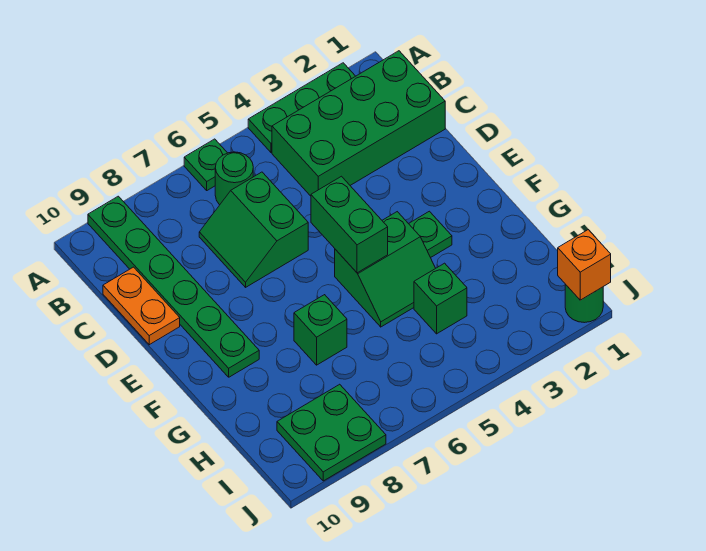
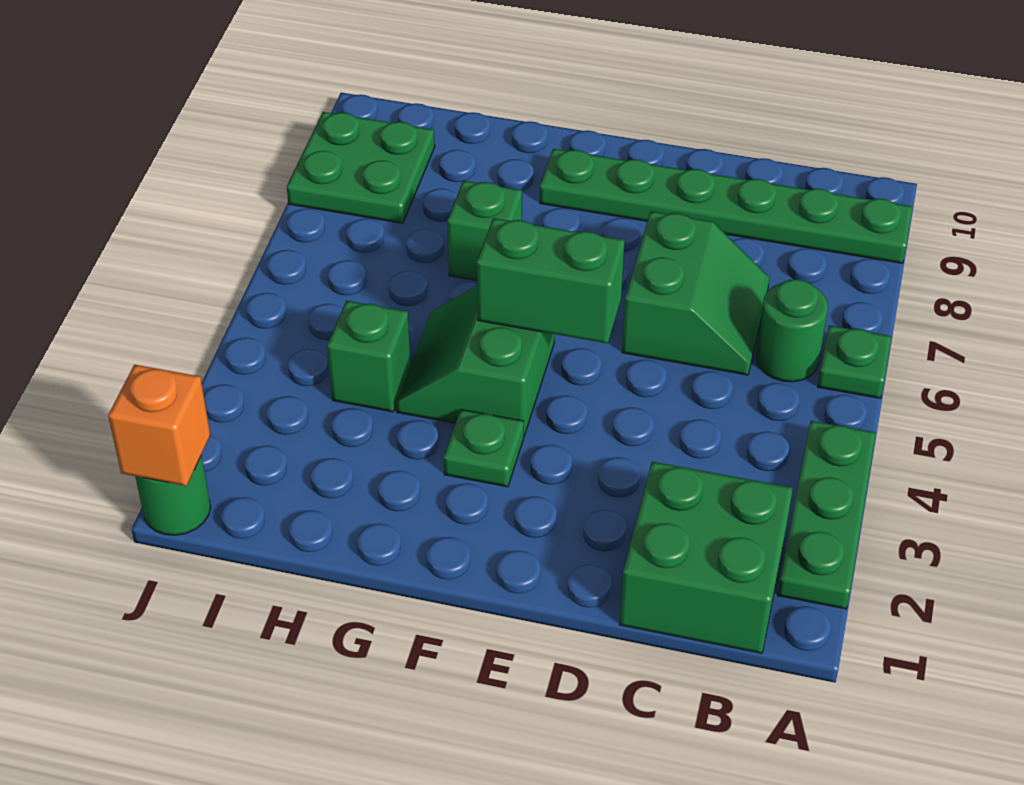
green brick B1:C4 level 1 -> green brick B1:C2 level 1
green slope C6:D7 level 1 top 6 -> green slope C6:D7 level 1 top D
orange plate C10:D10 level 1 -> none

